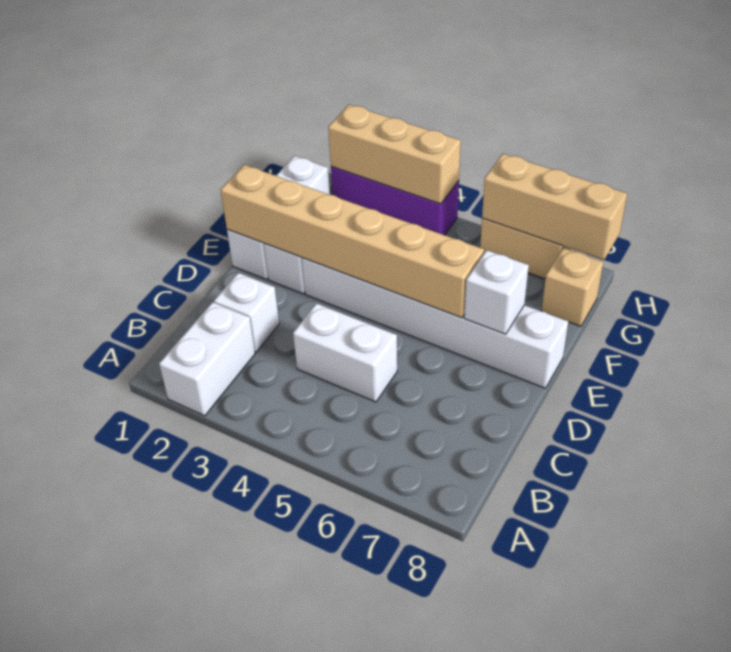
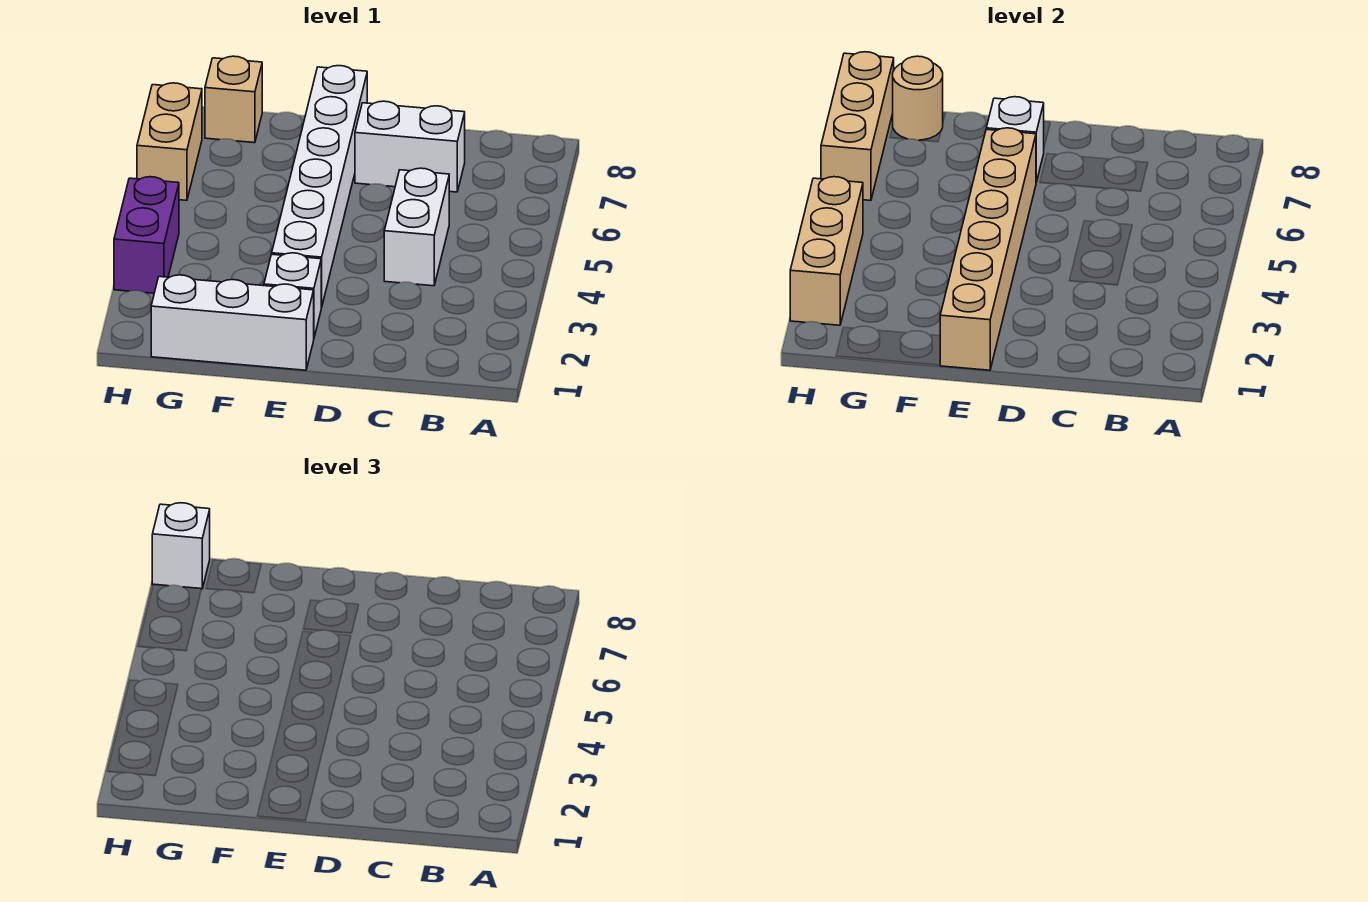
white brick A2:B2 level 1 -> white brick C7:D7 level 1
white brick C2 level 1 -> white brick H8 level 3
none -> tan round brick G8 level 2
purple brick H2:H4 level 1 -> purple brick H3:H4 level 1

